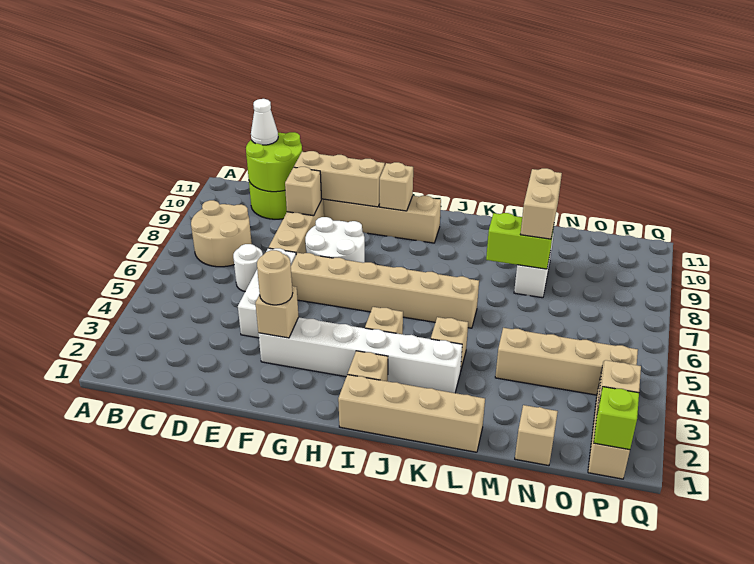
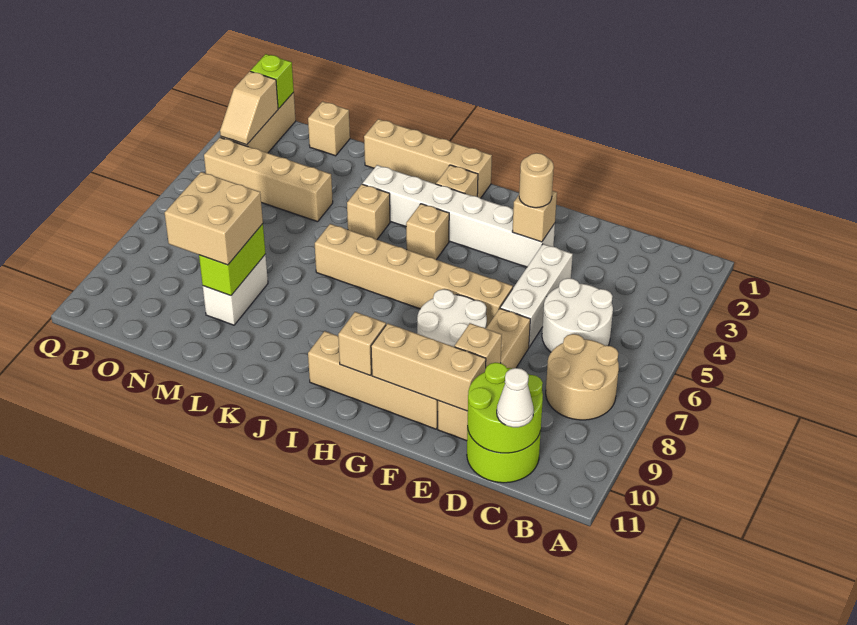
white round brick D6 level 1 -> white round brick C5:D6 level 1
lime brick L8:M8 level 2 -> lime brick M8:M9 level 2
tan brick M8:M9 level 3 -> tan brick M8:N9 level 3

